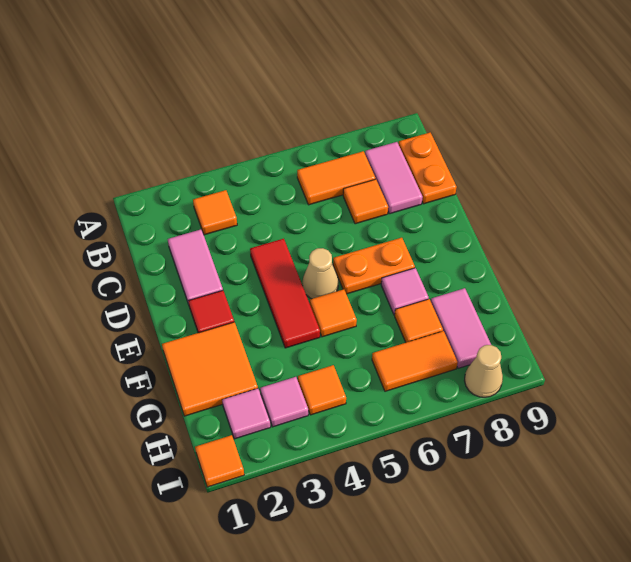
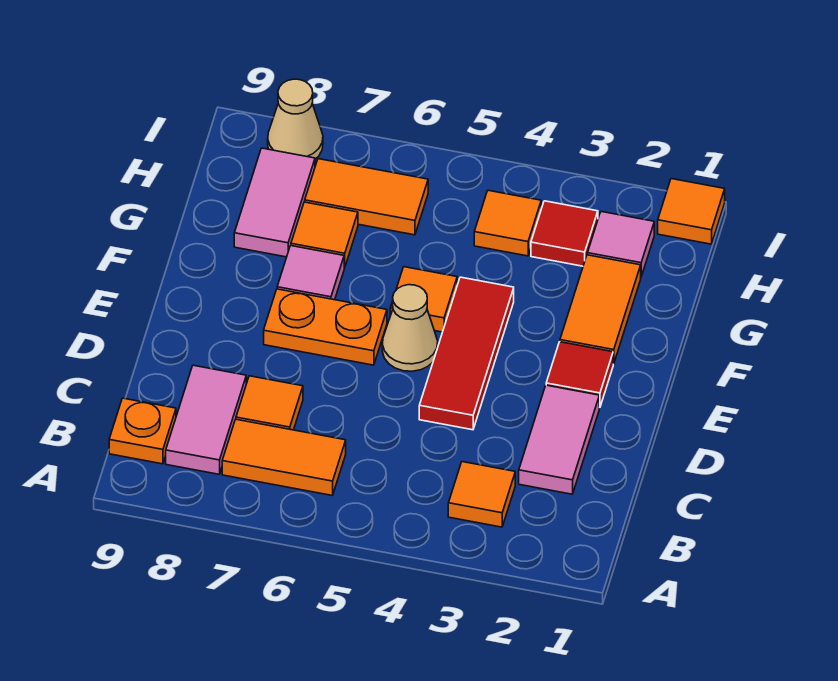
orange plate B9:C9 level 1 -> orange plate B9 level 1
orange tile F1:G2 level 1 -> orange tile F2:G2 level 1
pink tile H3 level 1 -> red tile H3 level 1

